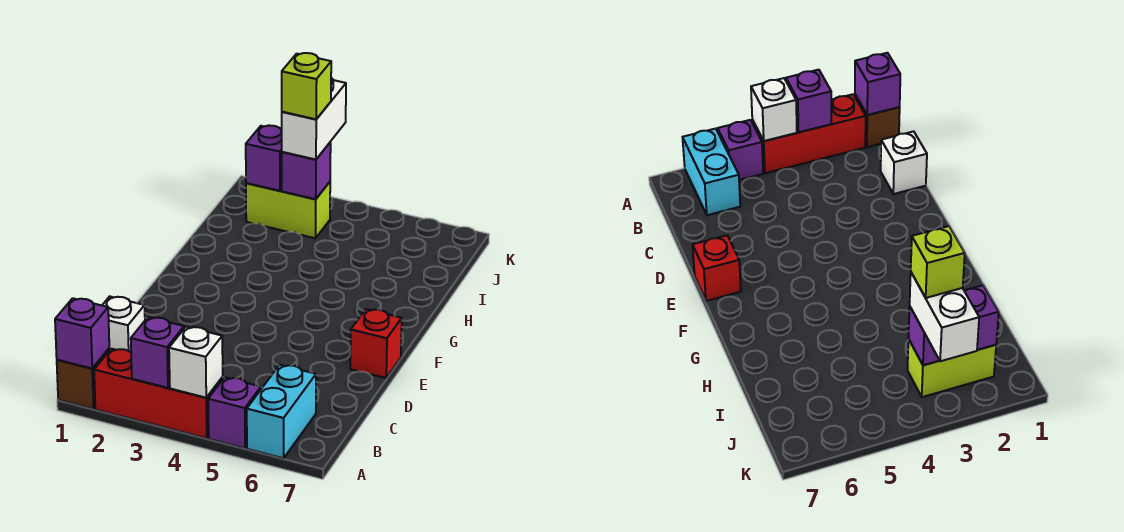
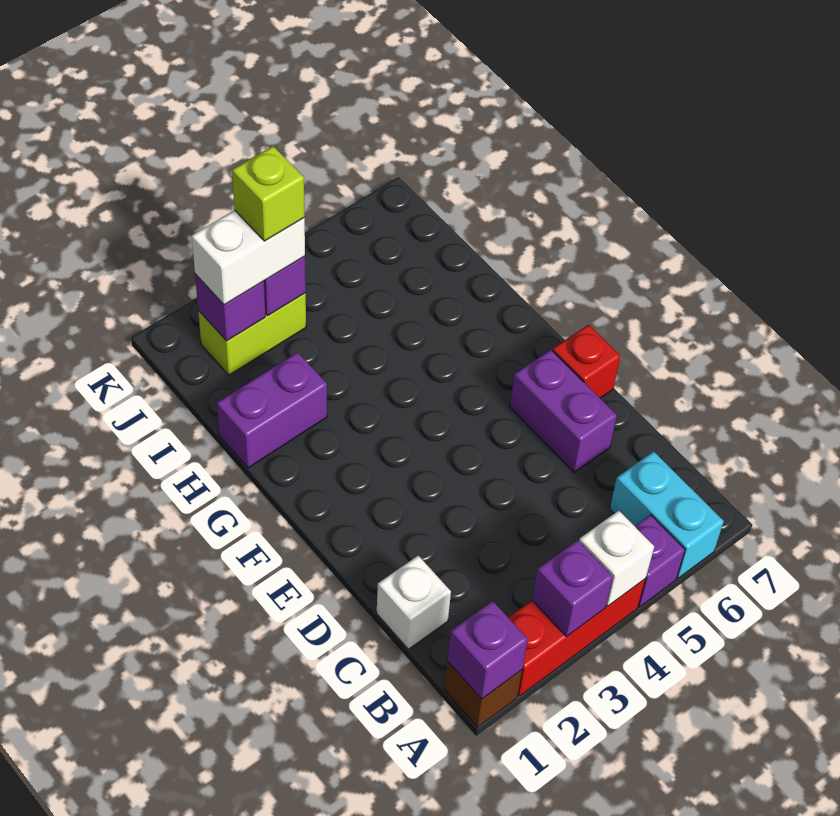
none -> purple brick D6:E6 level 1
none -> purple brick H1:H2 level 1
white brick J3:K3 level 3 -> white brick J2:J3 level 3

